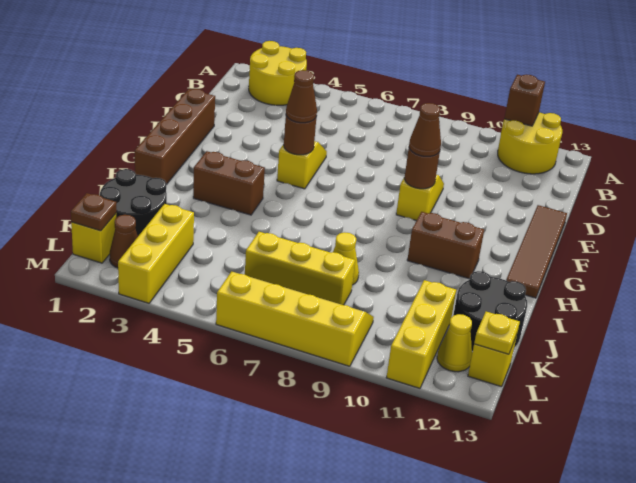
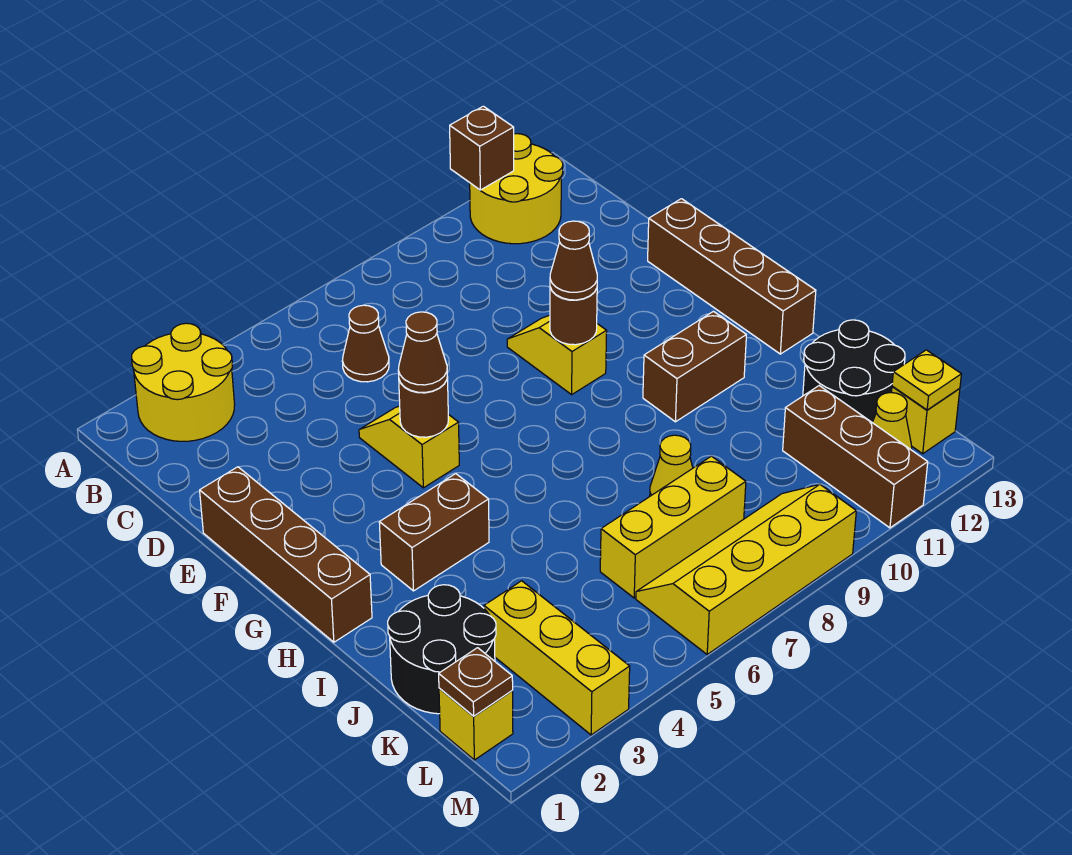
brown tile E13:H13 level 1 -> brown brick E13:H13 level 1
yellow brick K11:M11 level 1 -> brown brick K11:M11 level 1
brown cone L2 level 1 -> brown cone C6 level 1

